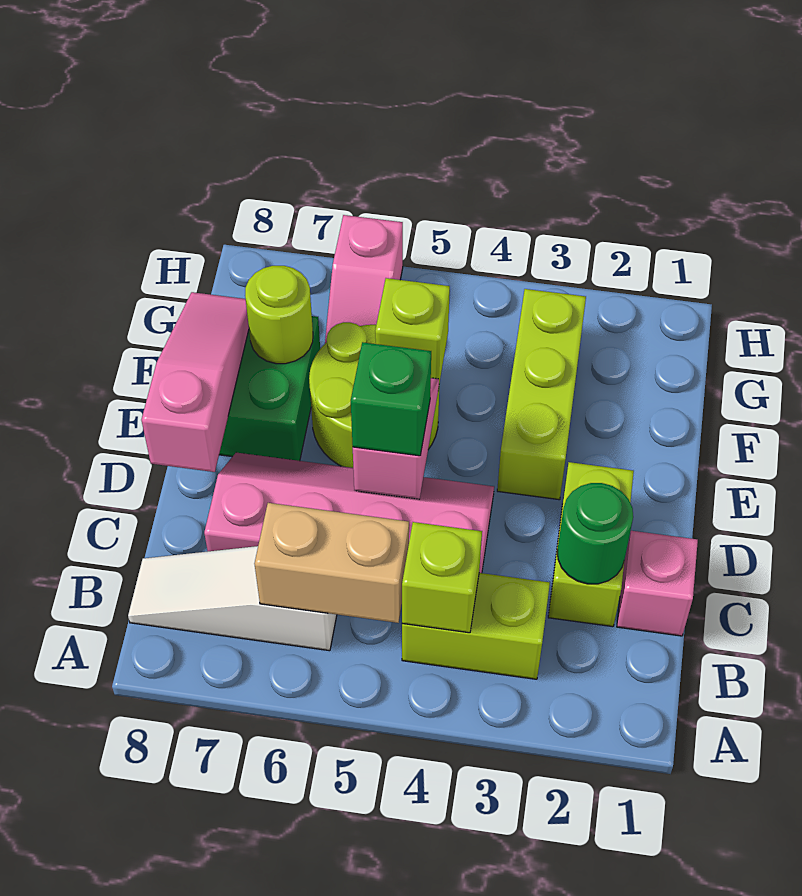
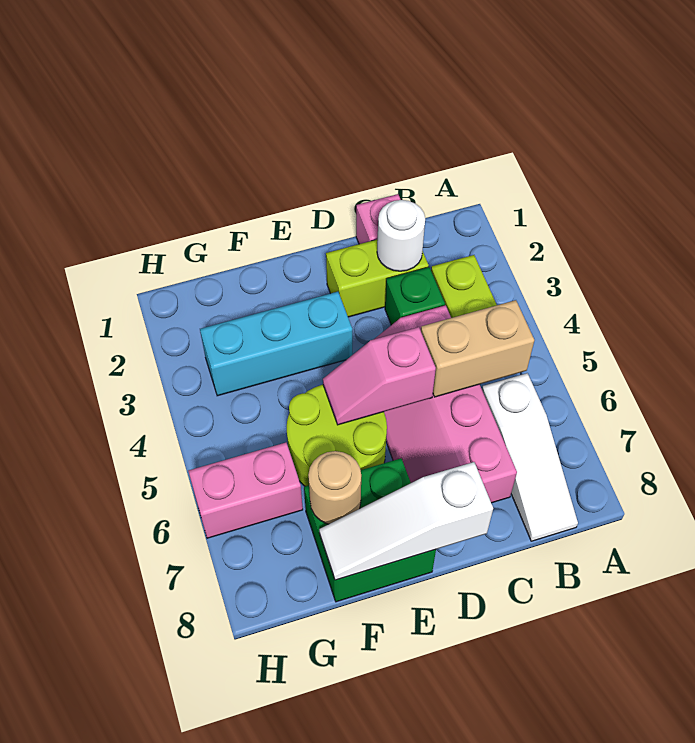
lime brick B4 level 2 -> none
tan brick B5:B6 level 2 -> tan brick B5:C5 level 2
green round brick C2 level 2 -> white round brick C2 level 2
green brick D5 level 3 -> green brick C3 level 1
pink slope D8:F8 level 2 top D -> white slope D8:F8 level 2 top D
lime brick E3:G3 level 1 -> cyan brick E3:G3 level 1
lime brick F5 level 2 -> none
lime round brick F7 level 2 -> tan round brick F7 level 2
pink slope G6:H6 level 1 top H -> pink brick G6:H6 level 1

